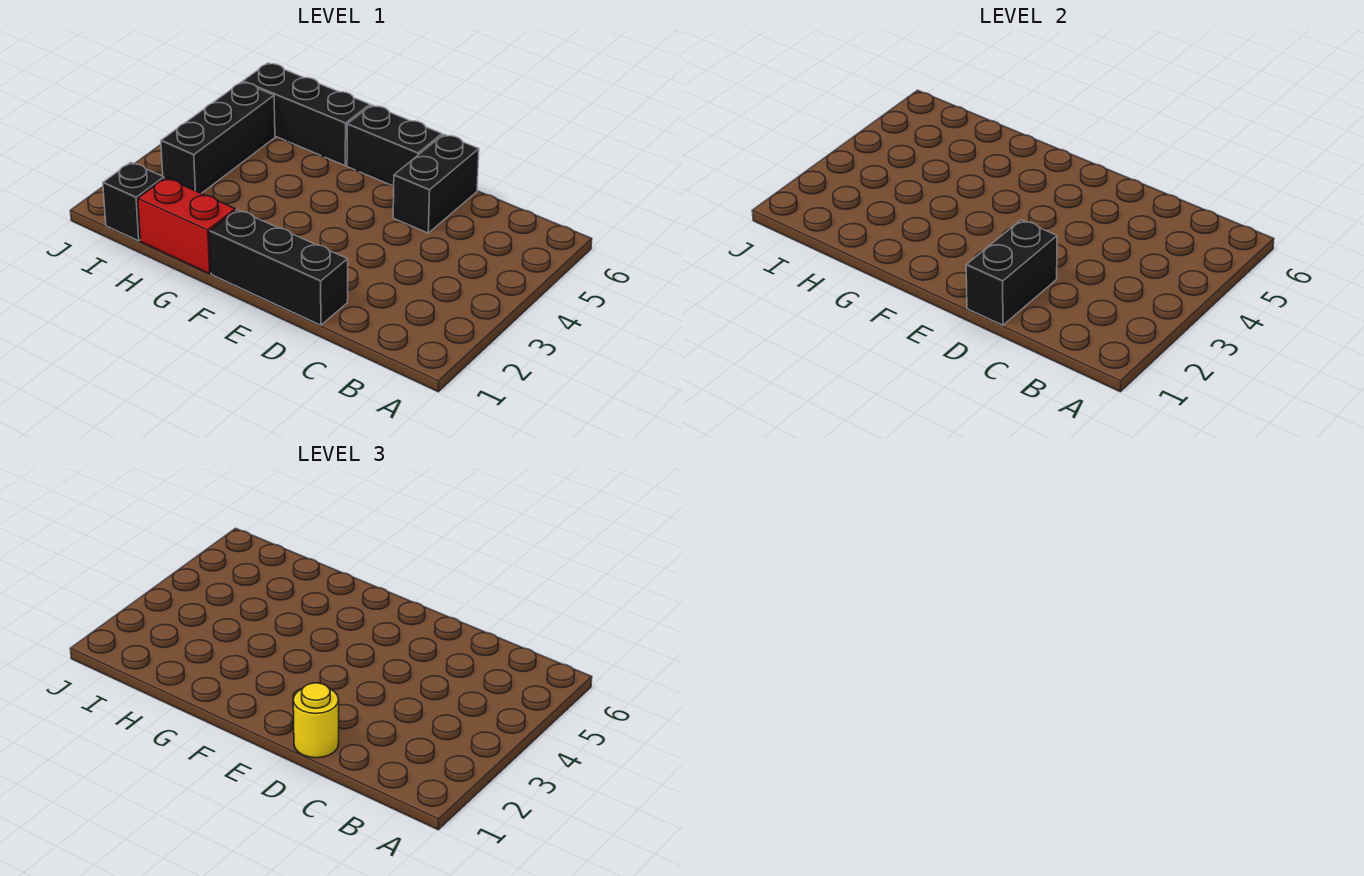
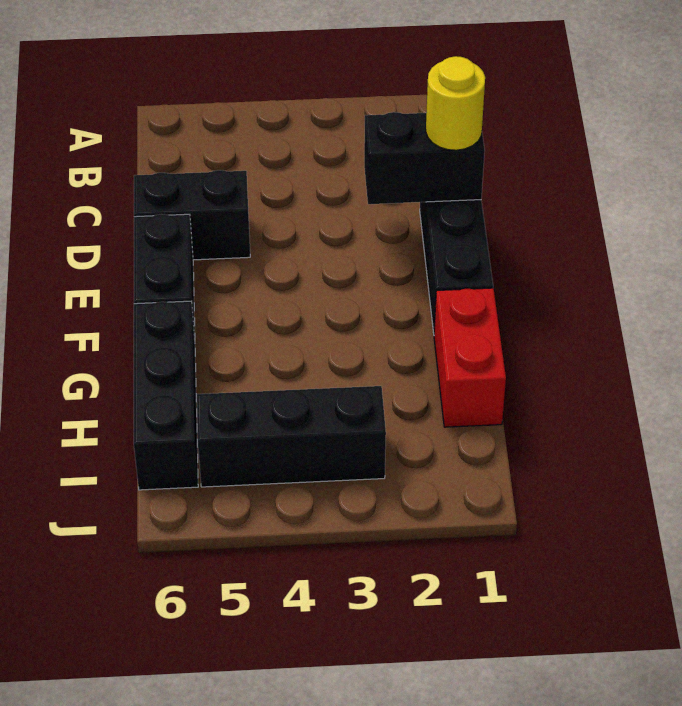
black brick I1 level 1 -> none

